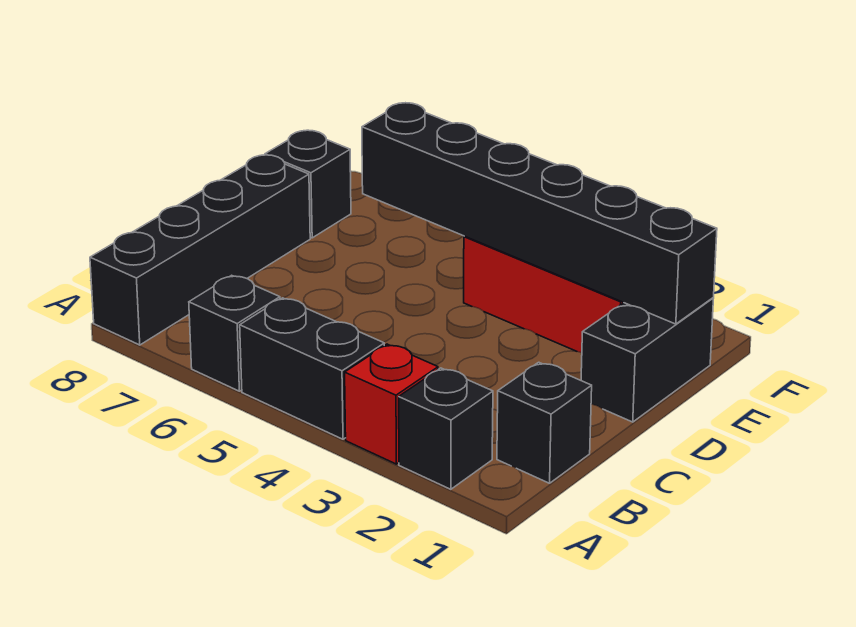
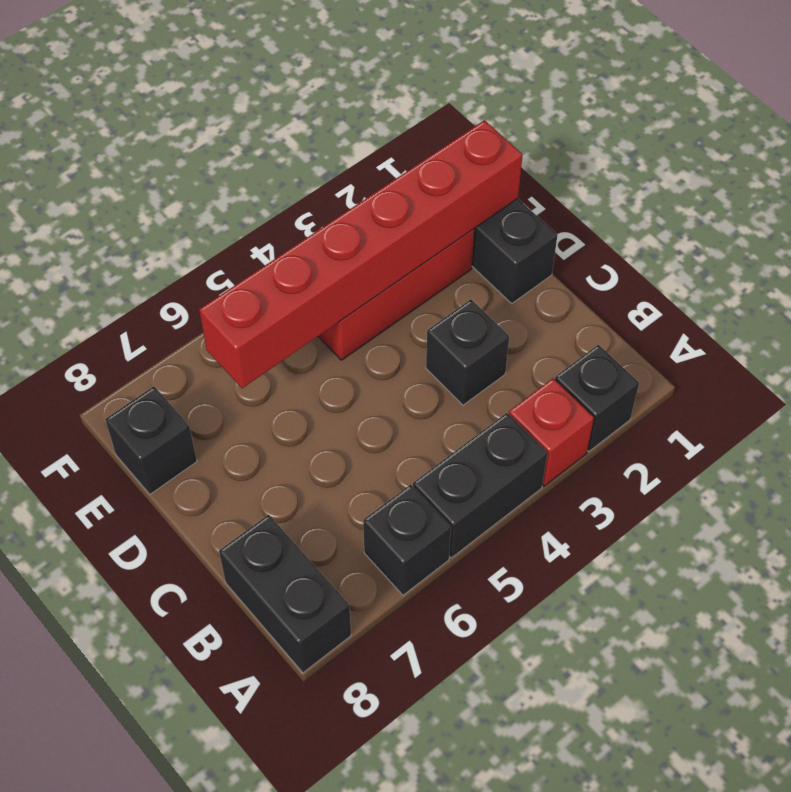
black brick A8:D8 level 1 -> black brick A8:B8 level 1
black brick B1 level 1 -> black brick C3 level 1
black brick E1:E6 level 2 -> red brick E1:E6 level 2

